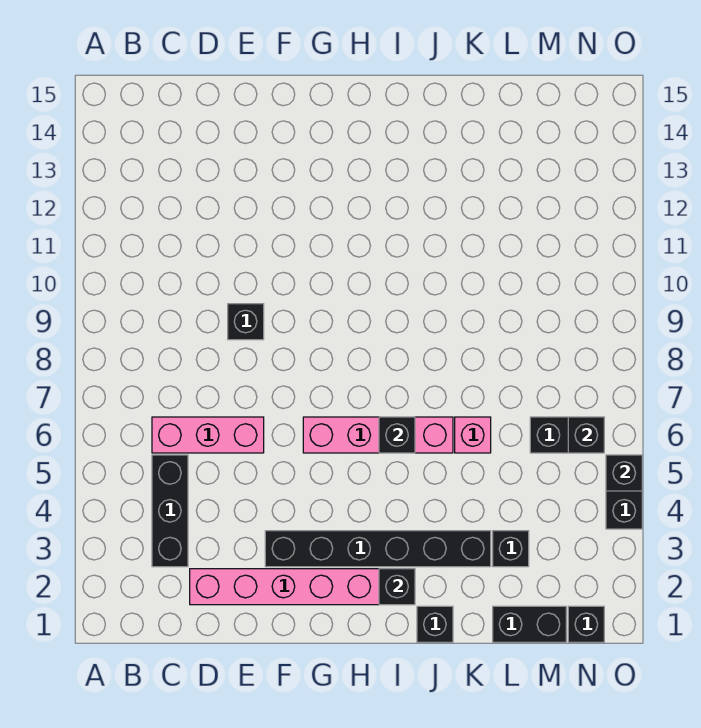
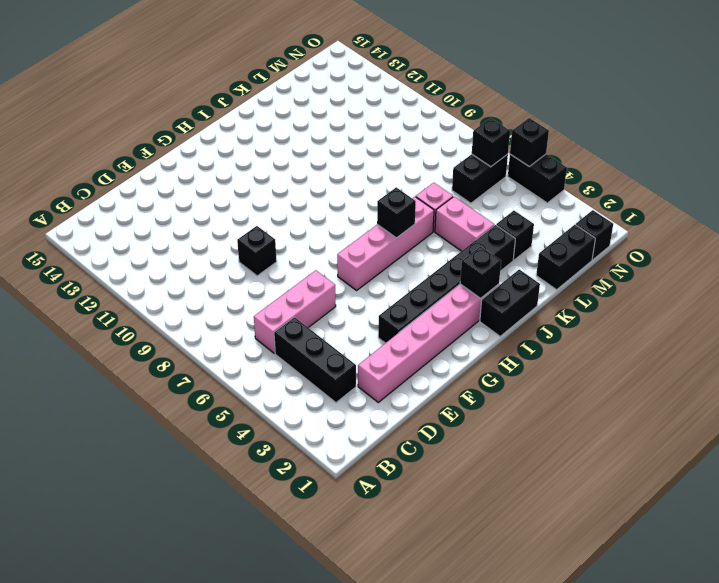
black brick J1 level 1 -> black brick I1:J1 level 1
none -> pink brick K4:K5 level 1

